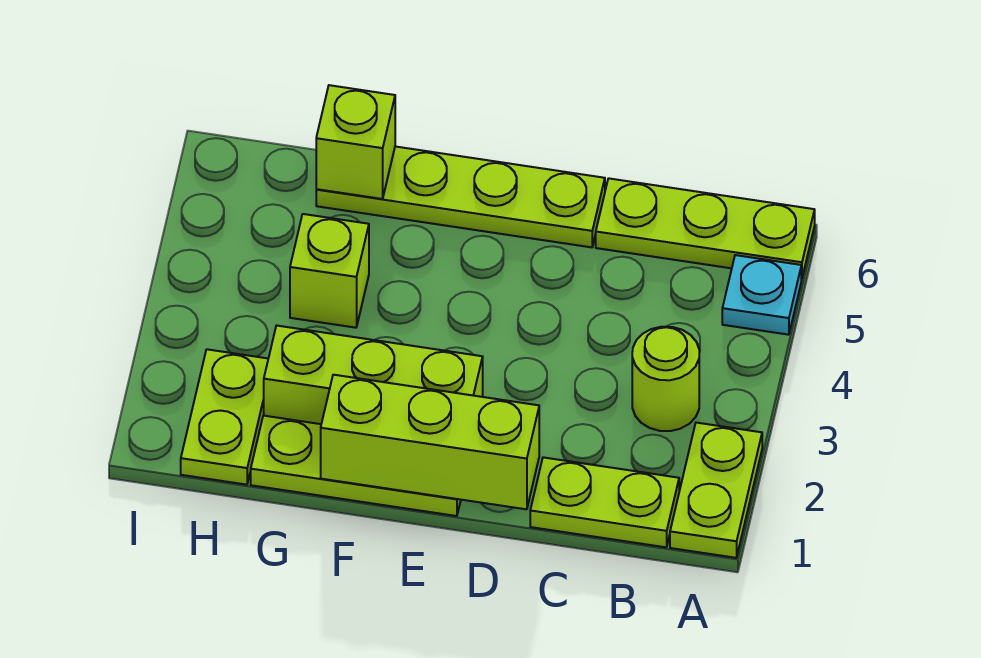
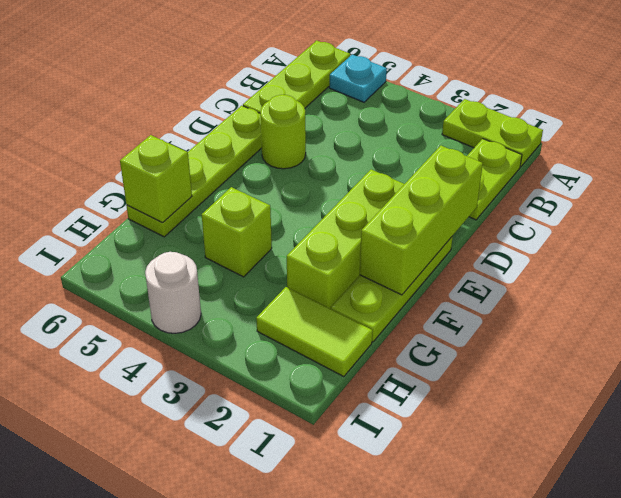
lime round brick B3 level 1 -> lime round brick D5 level 1
lime plate H1:H2 level 1 -> lime tile H1:H2 level 1
none -> white round brick I4 level 1

